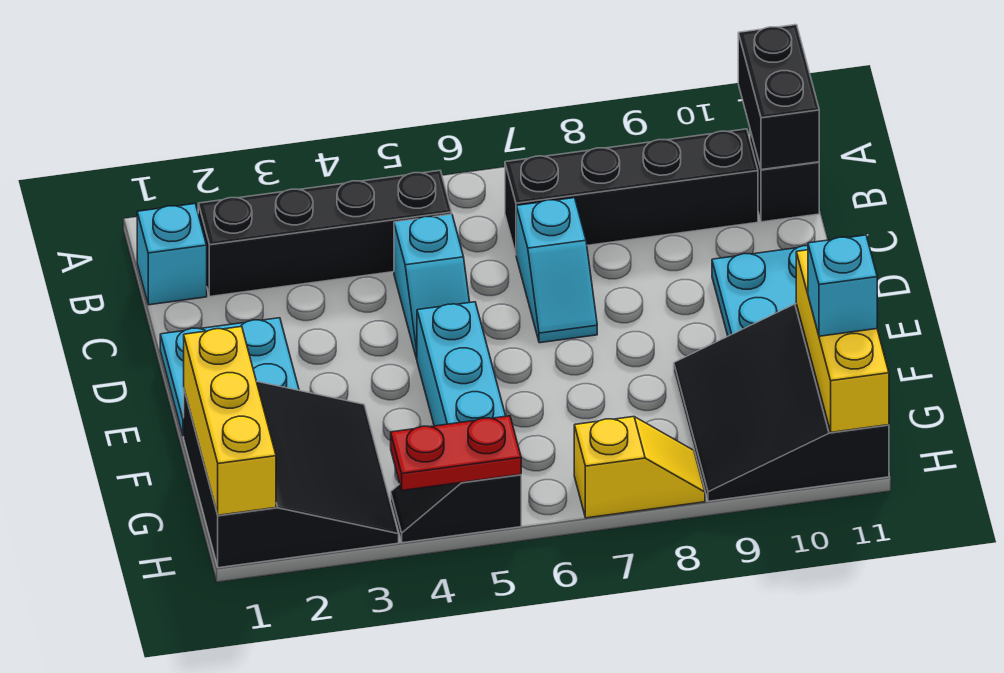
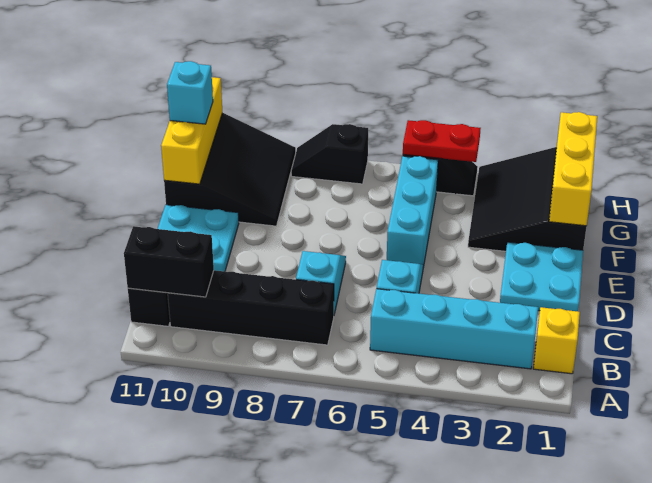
black brick A11:B11 level 2 -> black brick B10:B11 level 2
cyan brick B1 level 1 -> yellow brick B1 level 1
black brick B2:B5 level 1 -> cyan brick B2:B5 level 1
yellow slope H7:H8 level 1 top 7 -> black slope H7:H8 level 1 top 7

